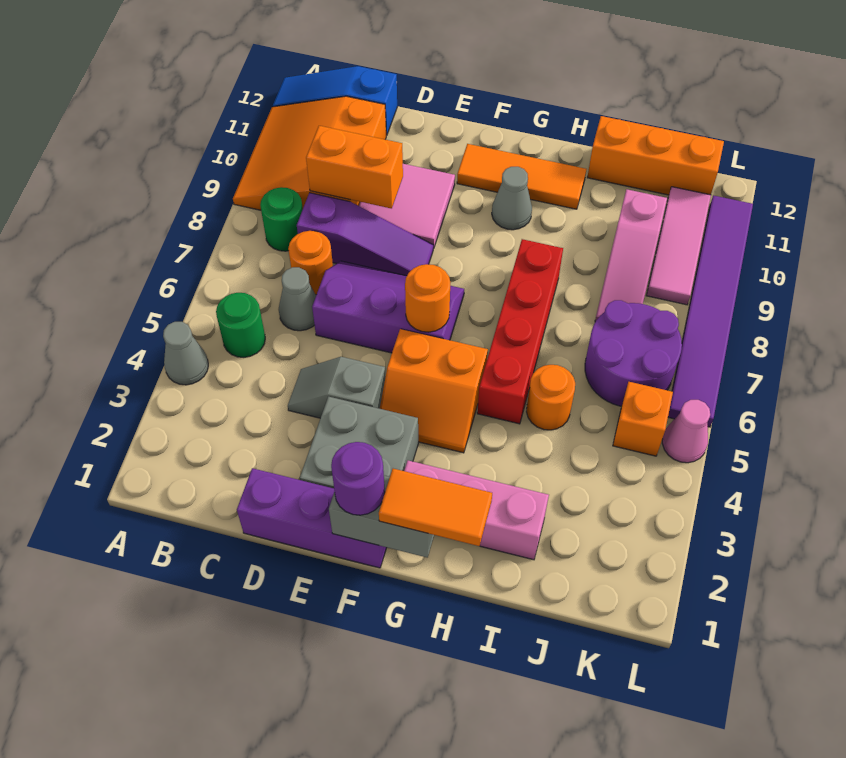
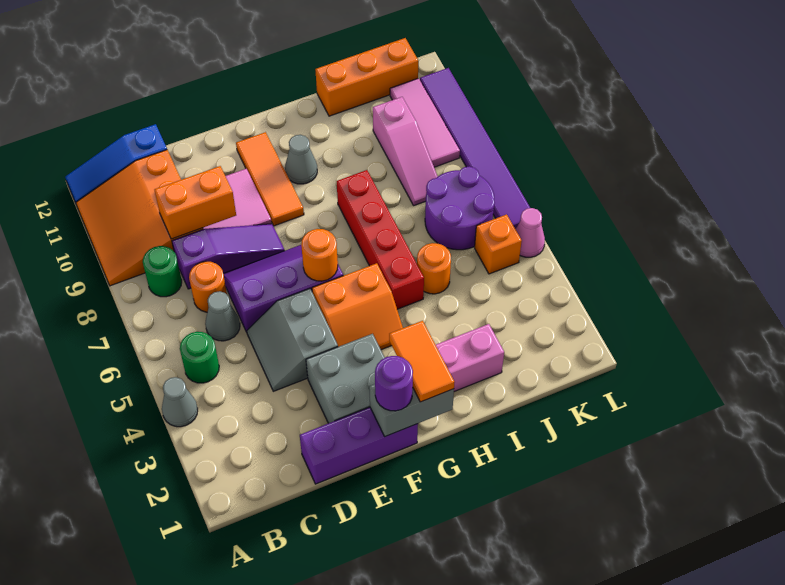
grey slope D4:E4 level 1 top E -> grey slope D4:E5 level 1 top E
orange tile F11:H11 level 1 -> orange tile F9:F11 level 1
orange tile G1:H1 level 3 -> orange tile G1:G2 level 3

